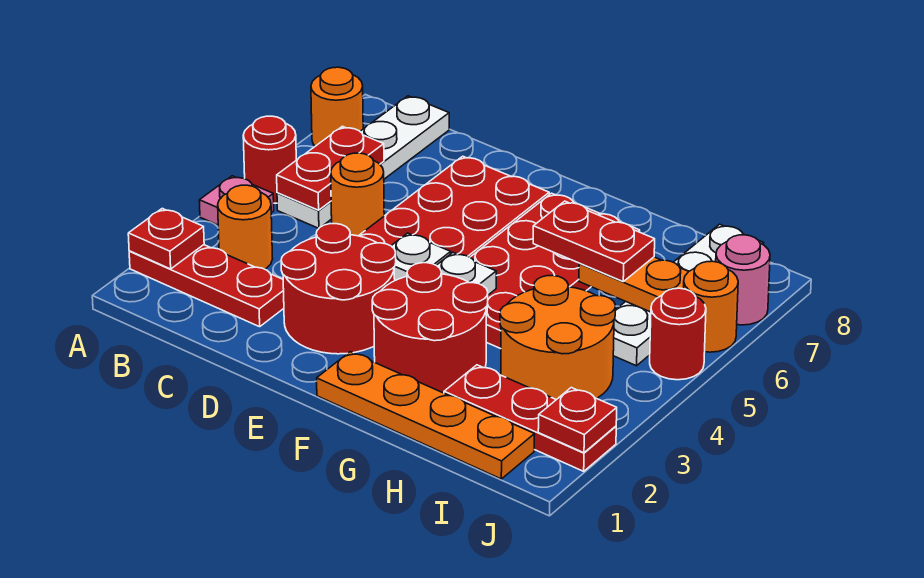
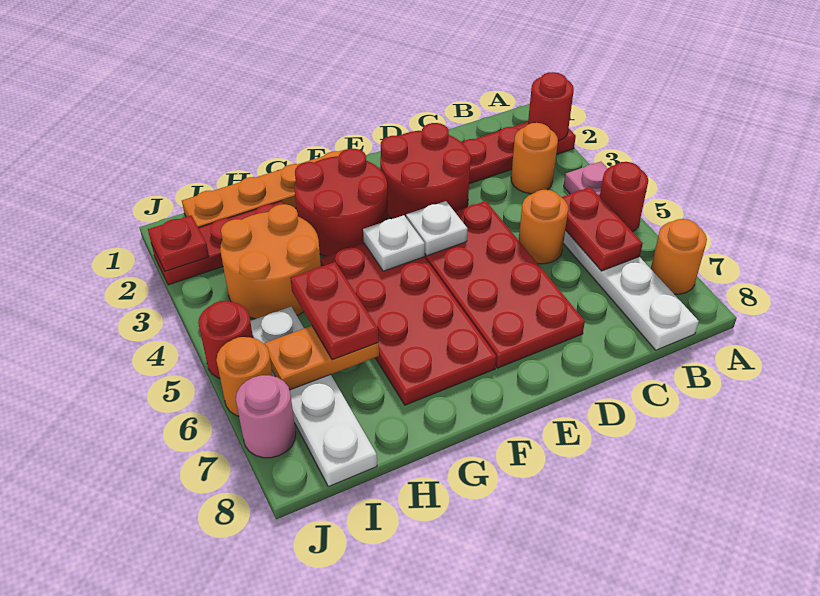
red plate A2 level 2 -> red round brick A2 level 2
red plate G6:H6 level 3 -> red plate H5:H6 level 3

